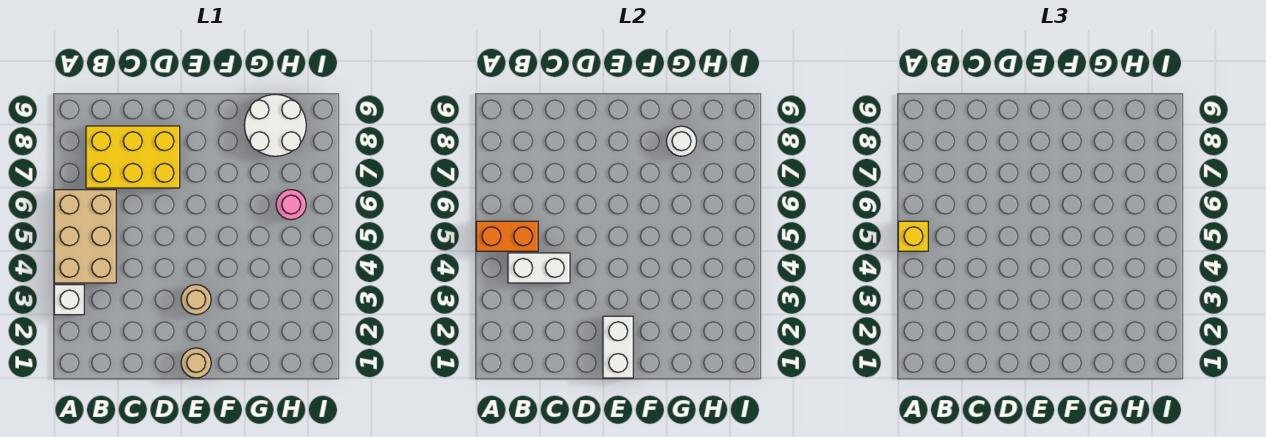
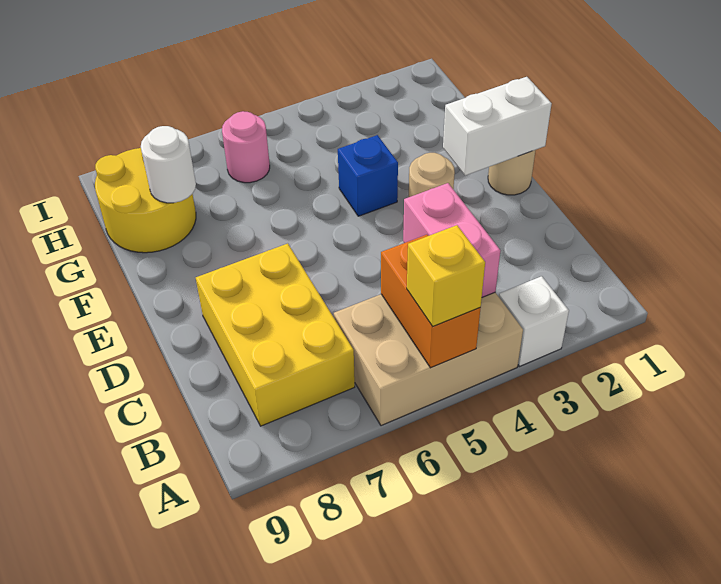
white brick B4:C4 level 2 -> pink brick B4:C4 level 2
none -> blue brick F4 level 1
white round brick G8:H9 level 1 -> yellow round brick G8:H9 level 1

